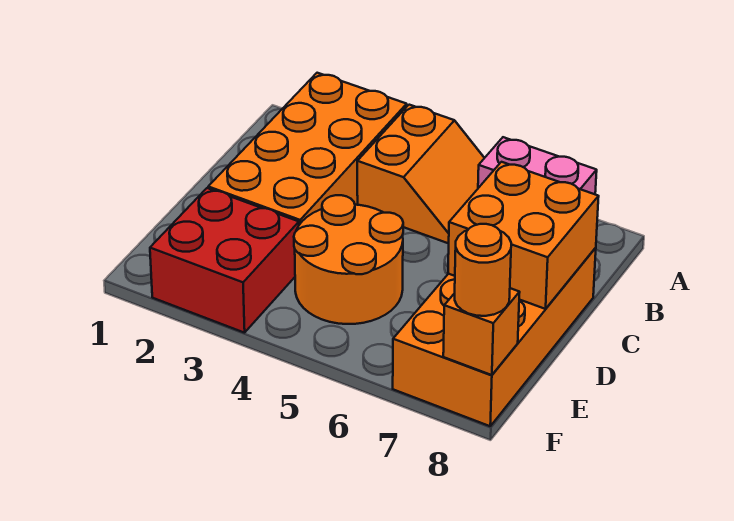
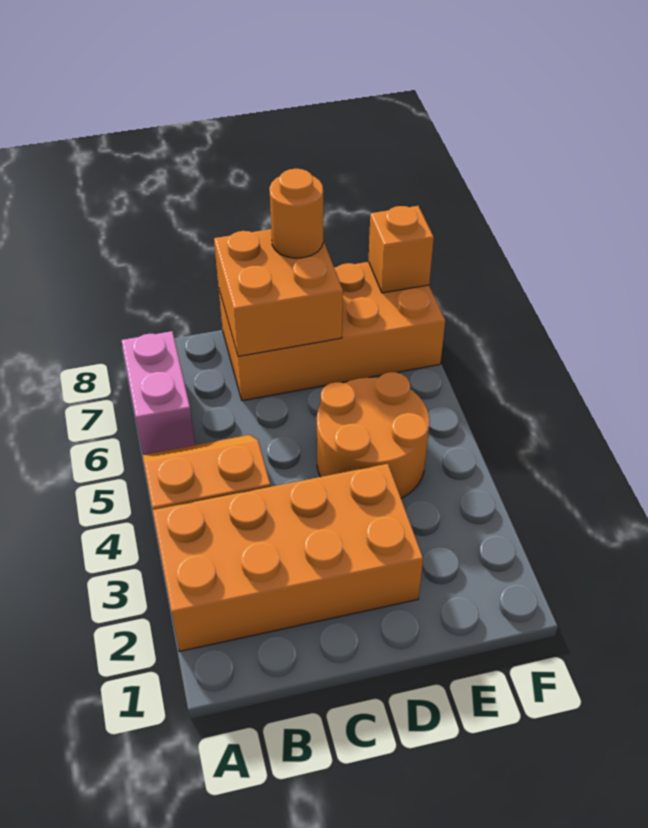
red brick E2:F3 level 1 -> none
orange round brick F8 level 3 -> orange round brick D8 level 3

